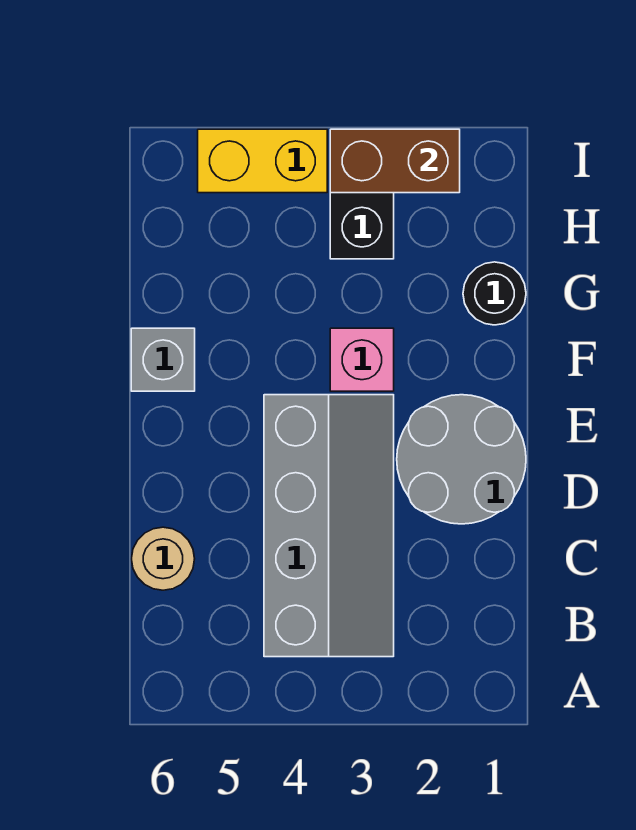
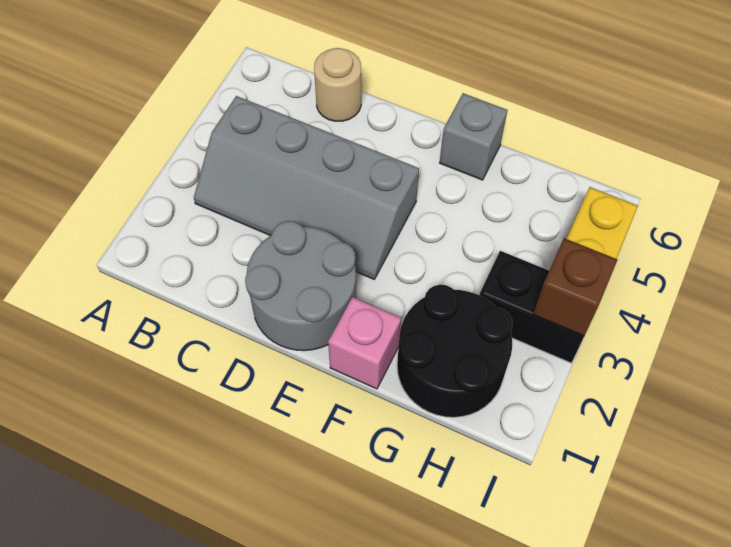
pink brick F3 level 1 -> pink brick F1 level 1
black round brick G1 level 1 -> black round brick G1:H2 level 1
brown brick I2:I3 level 2 -> brown brick I3 level 2

